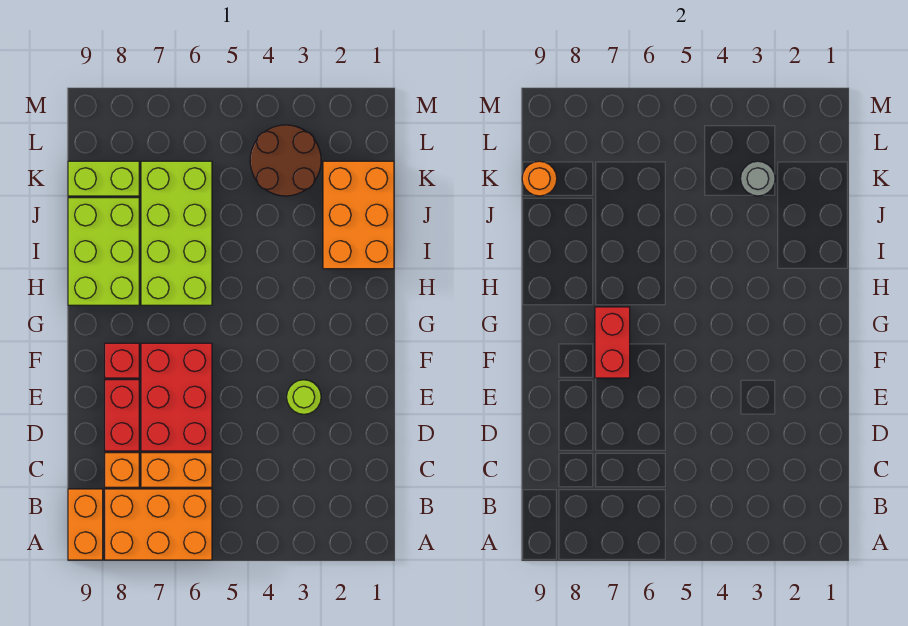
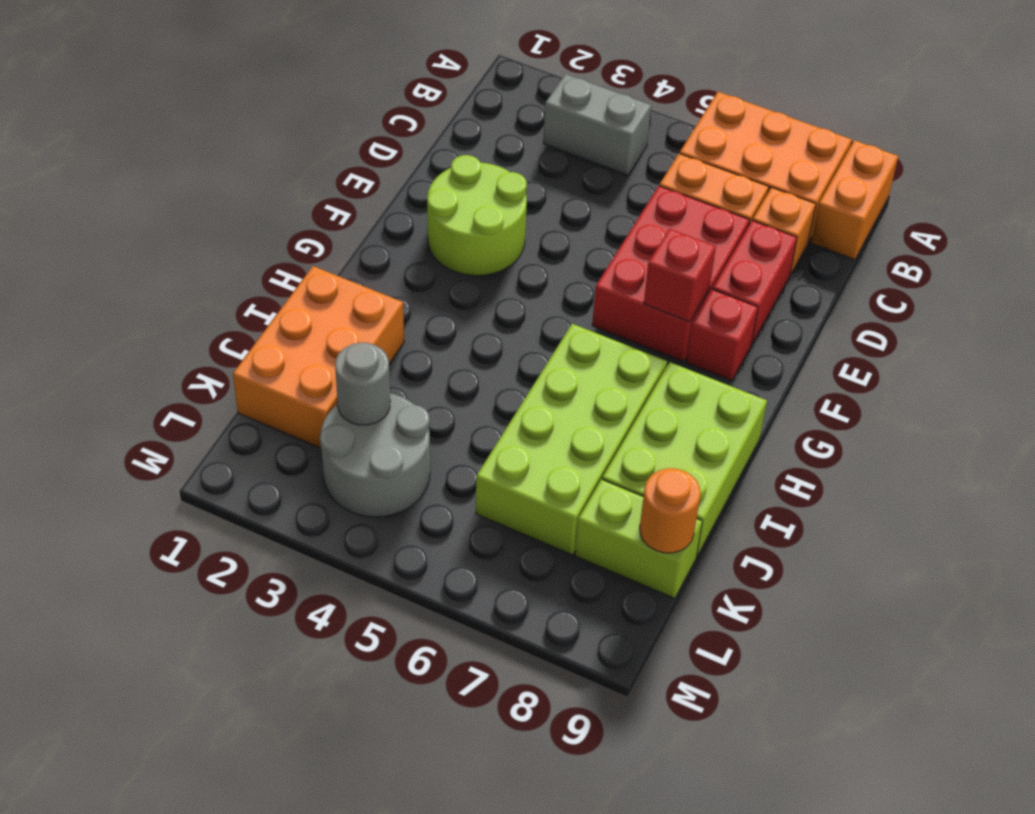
none -> grey brick B3:B4 level 1
lime round brick E3 level 1 -> lime round brick E2:F3 level 1
red brick F7:G7 level 2 -> red brick F7 level 2
brown round brick K3:L4 level 1 -> grey round brick K3:L4 level 1

